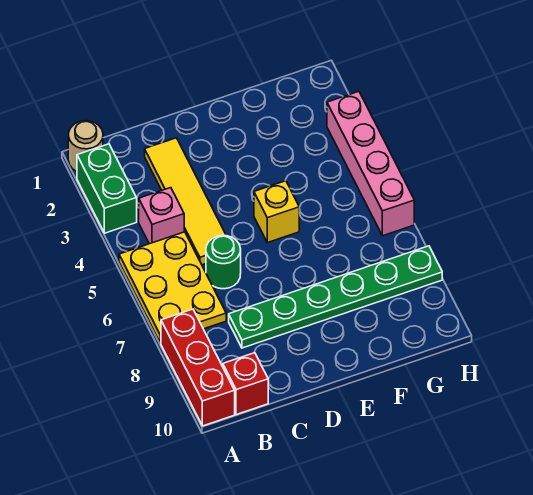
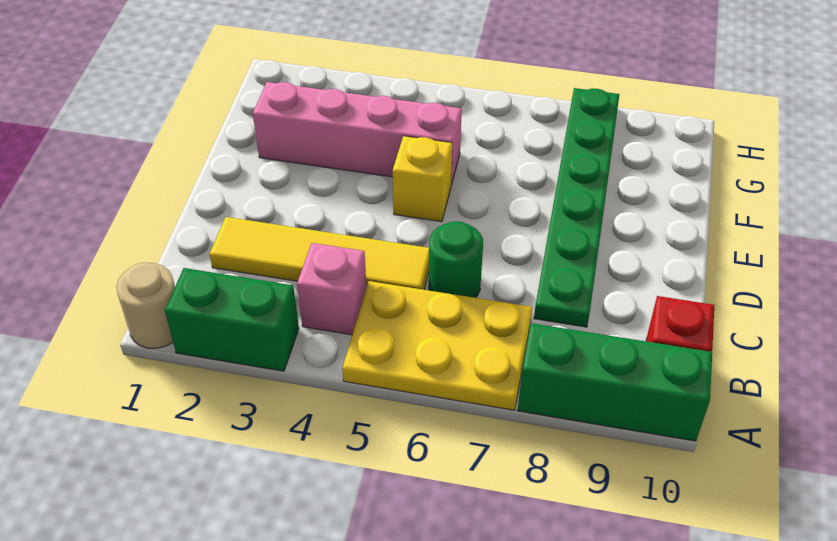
red brick A8:A10 level 1 -> green brick A8:A10 level 1
pink brick H3:H6 level 1 -> pink brick F2:F5 level 1

